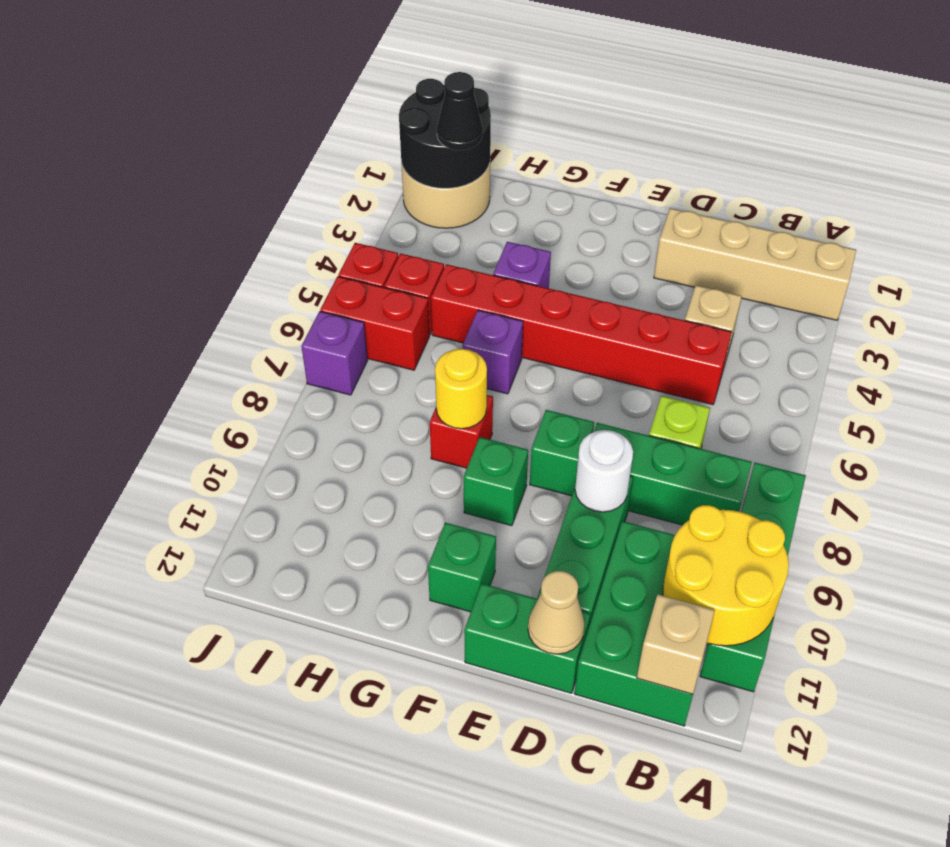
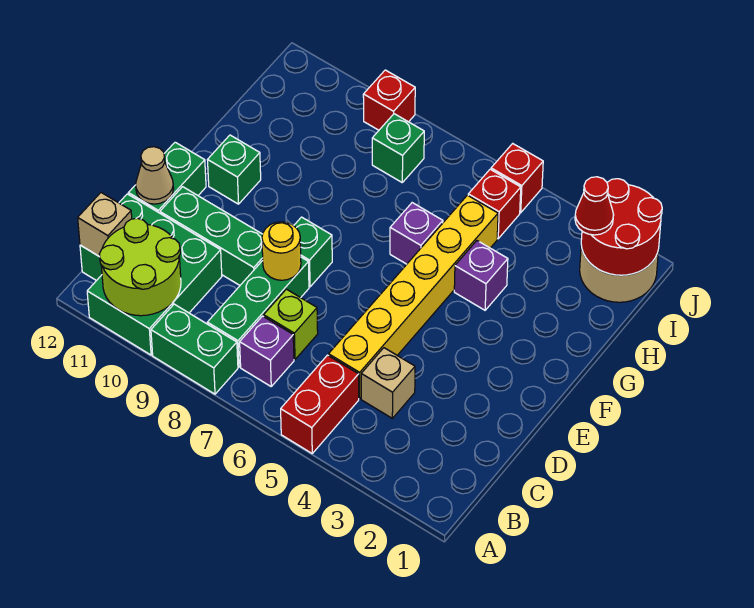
tan brick A2:D2 level 1 -> none
yellow round brick A10:B11 level 2 -> lime round brick A10:B11 level 2
red brick C5:H5 level 1 -> yellow brick C5:H5 level 1
white round brick D9 level 2 -> none
green brick F9 level 1 -> green brick I8 level 1
red brick G8 level 1 -> red brick J9 level 1
yellow round brick G8 level 2 -> yellow round brick D8 level 2
black round brick I1:J2 level 2 -> red round brick I1:J2 level 2
black cone I2 level 3 -> red cone I2 level 3
red brick I6:J6 level 1 -> red brick A5:B5 level 1
purple brick J7 level 1 -> purple brick B7 level 1

